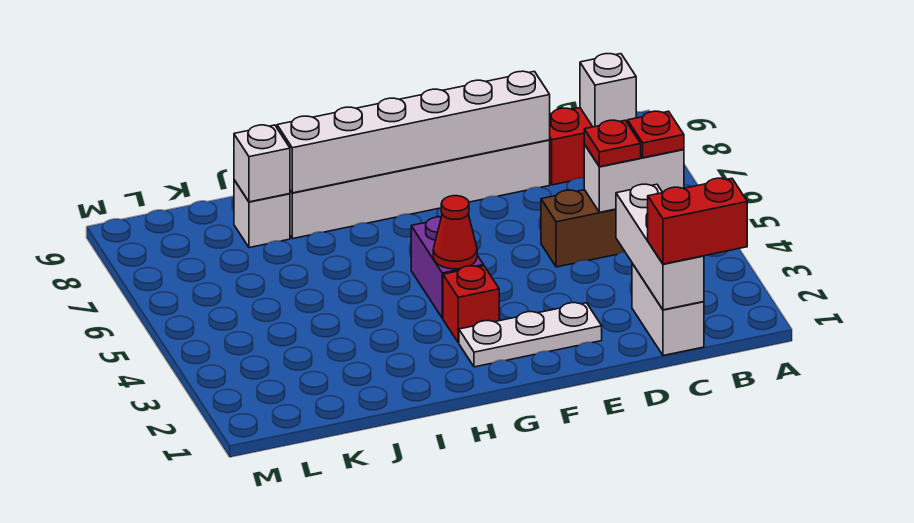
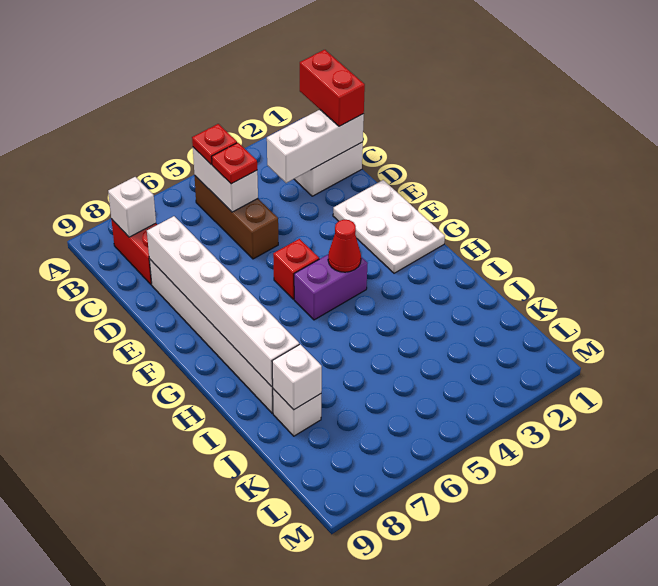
white plate E2:G2 level 1 -> white plate E1:G2 level 1
red brick G3 level 1 -> red brick F5 level 1

